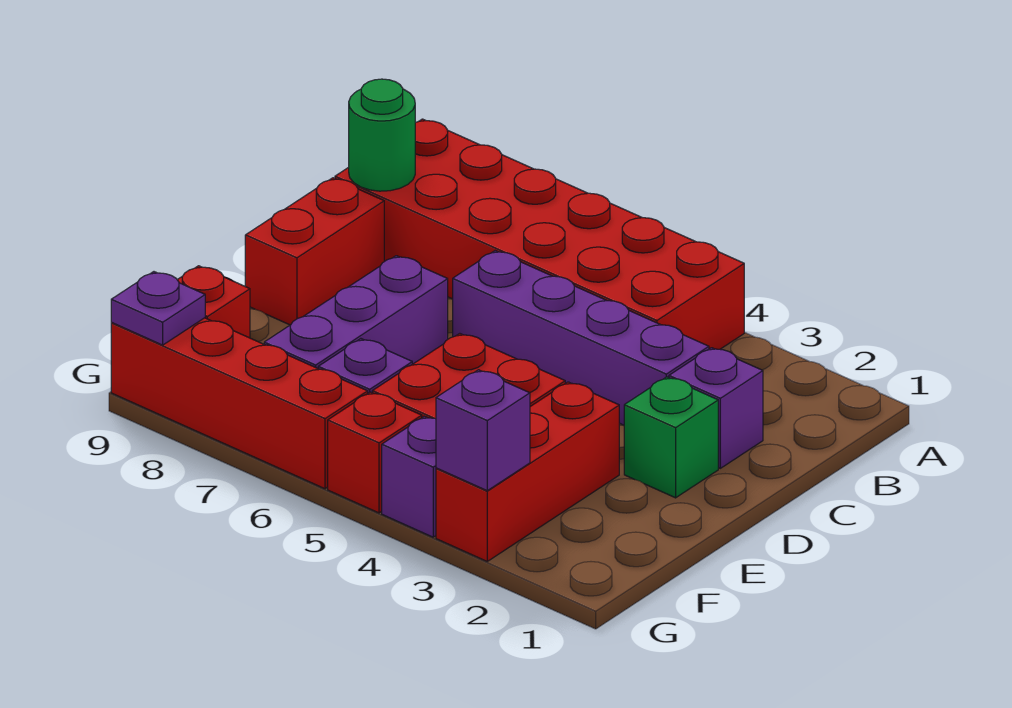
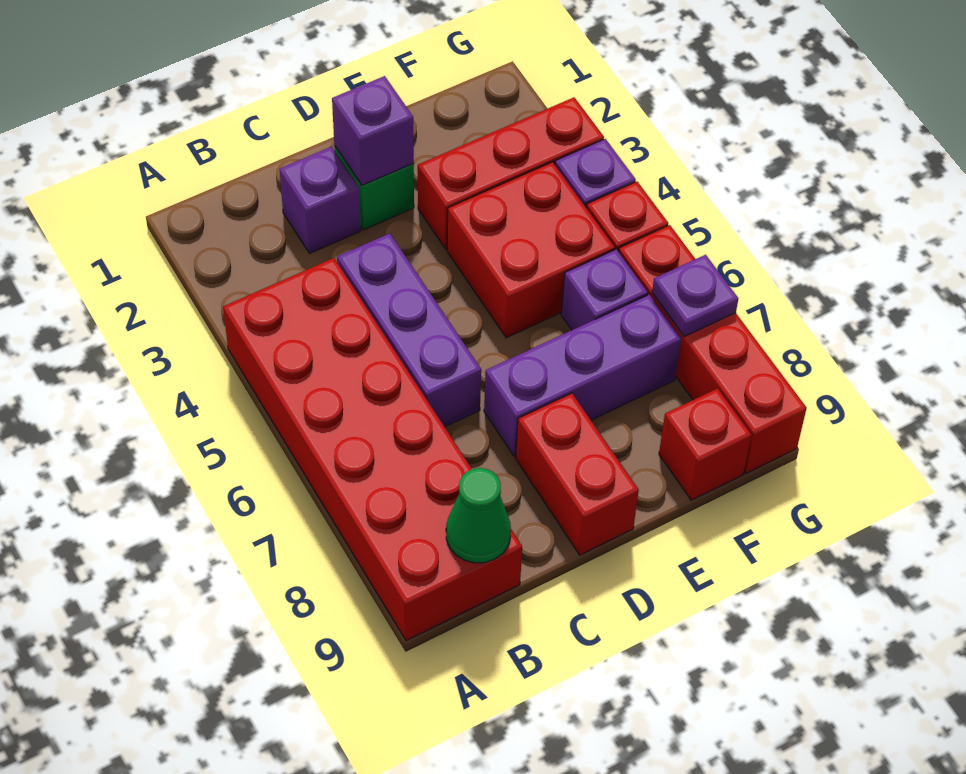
green round brick B9 level 2 -> green cone B9 level 2
purple brick C3:C6 level 1 -> purple brick C4:C6 level 1
red brick C9:D9 level 1 -> red brick D8:D9 level 1
purple brick G3 level 2 -> purple brick D2 level 2
purple plate G9 level 2 -> purple plate G7 level 2

